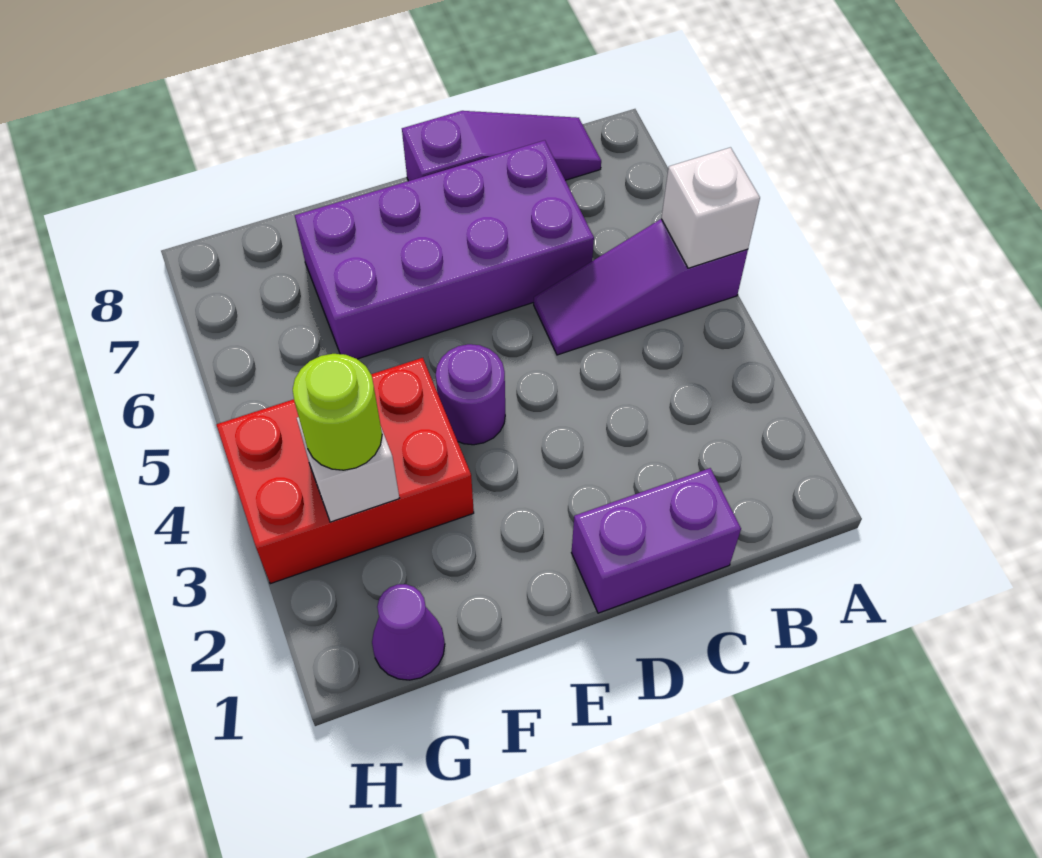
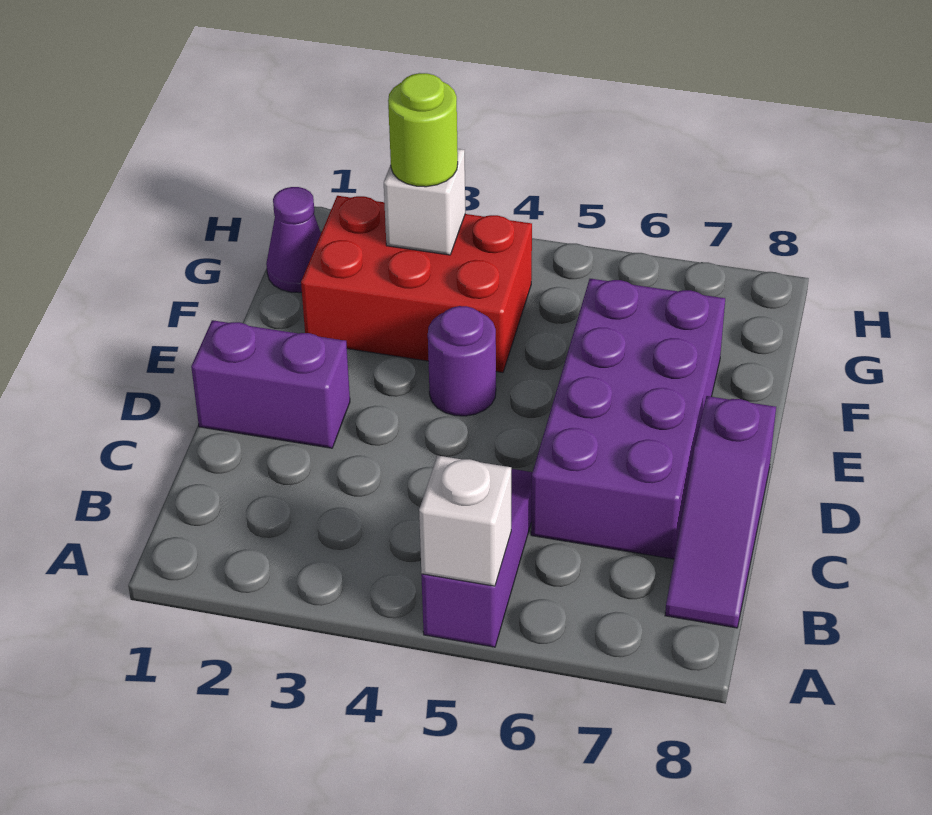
purple brick C1:D1 level 1 -> purple brick D1:D2 level 1
red brick F3:H4 level 1 -> red brick F2:G4 level 1

